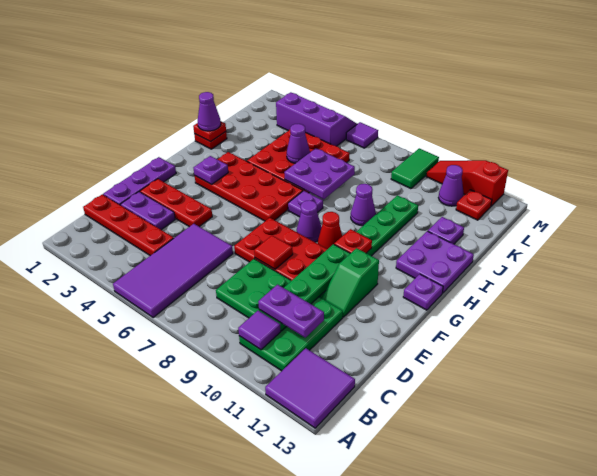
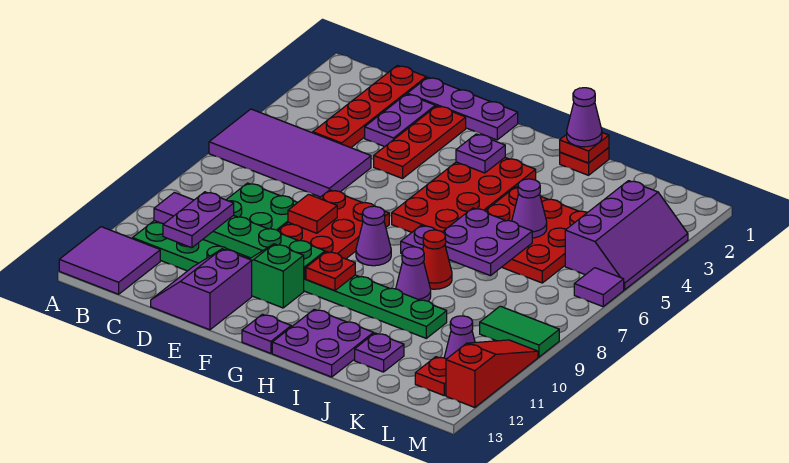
none -> purple slope D12:E13 level 1 top E
red cone G9 level 1 -> red cone I8 level 1

